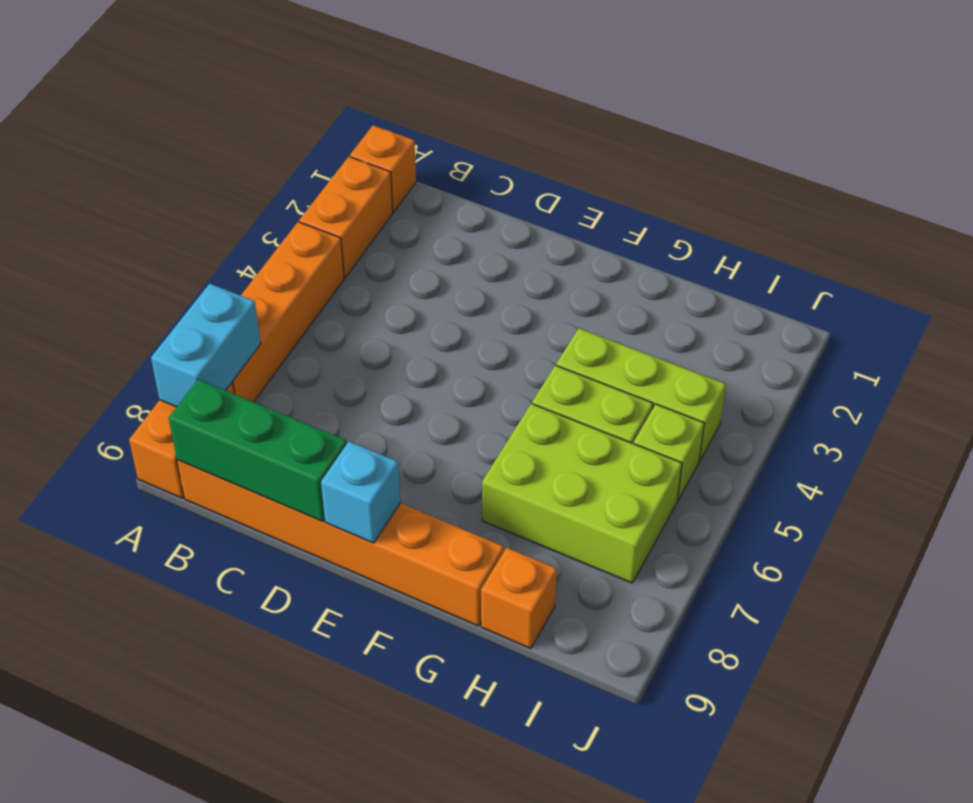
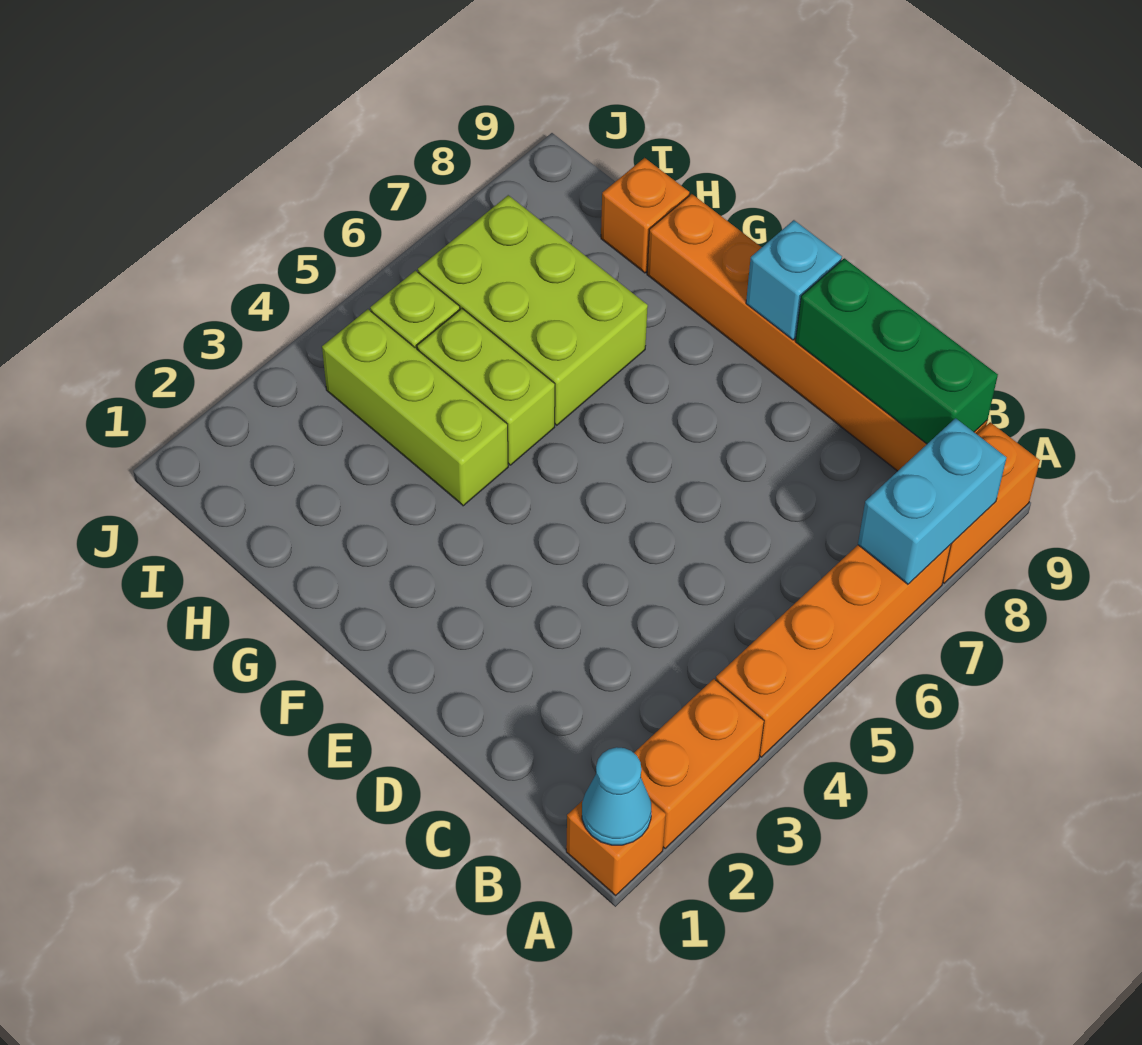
none -> cyan cone A1 level 2

